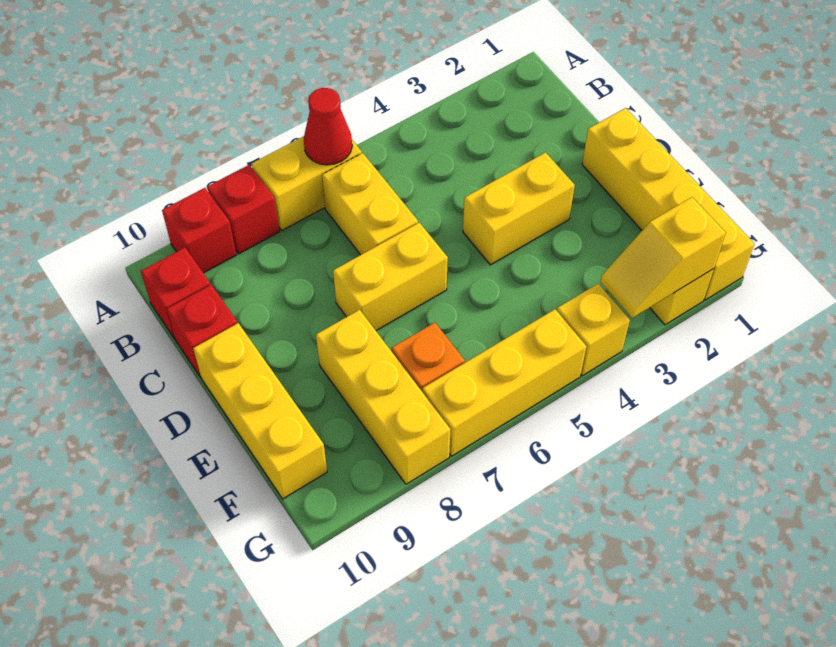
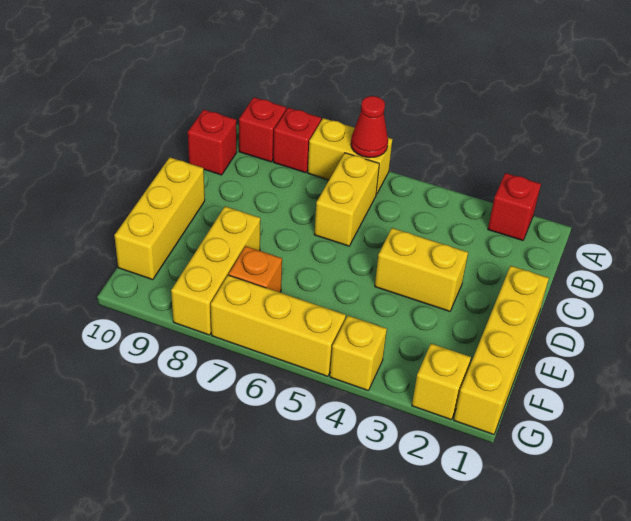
red brick C10 level 1 -> red brick A2 level 1
yellow brick D6:D7 level 1 -> none
yellow slope G2:G3 level 2 top 2 -> none

